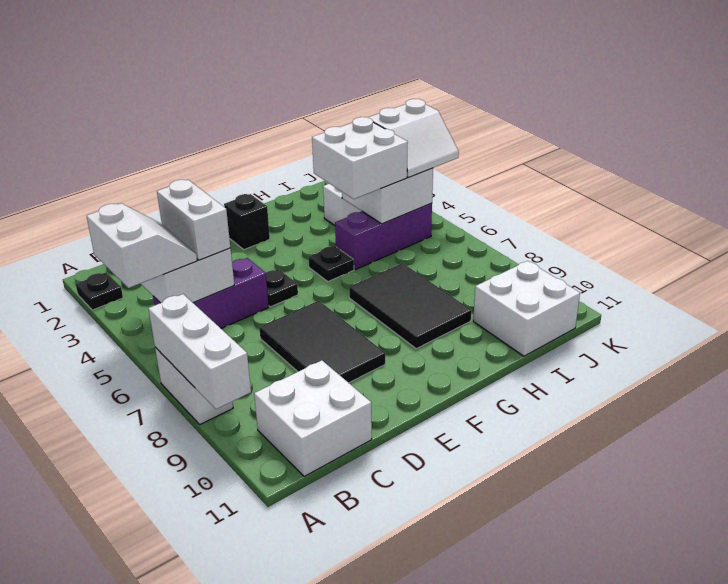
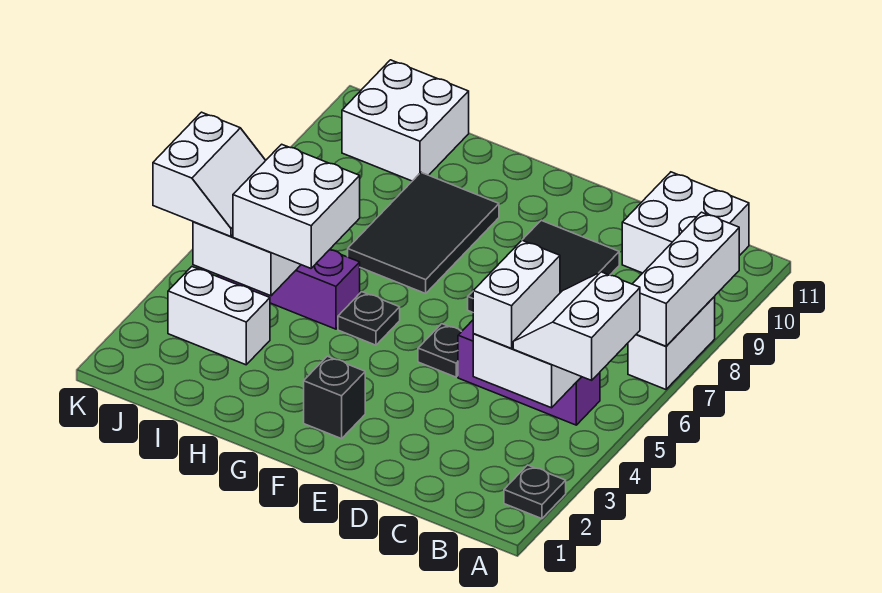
white slope J4:K5 level 3 top 4 -> white slope J4:K5 level 3 top K

